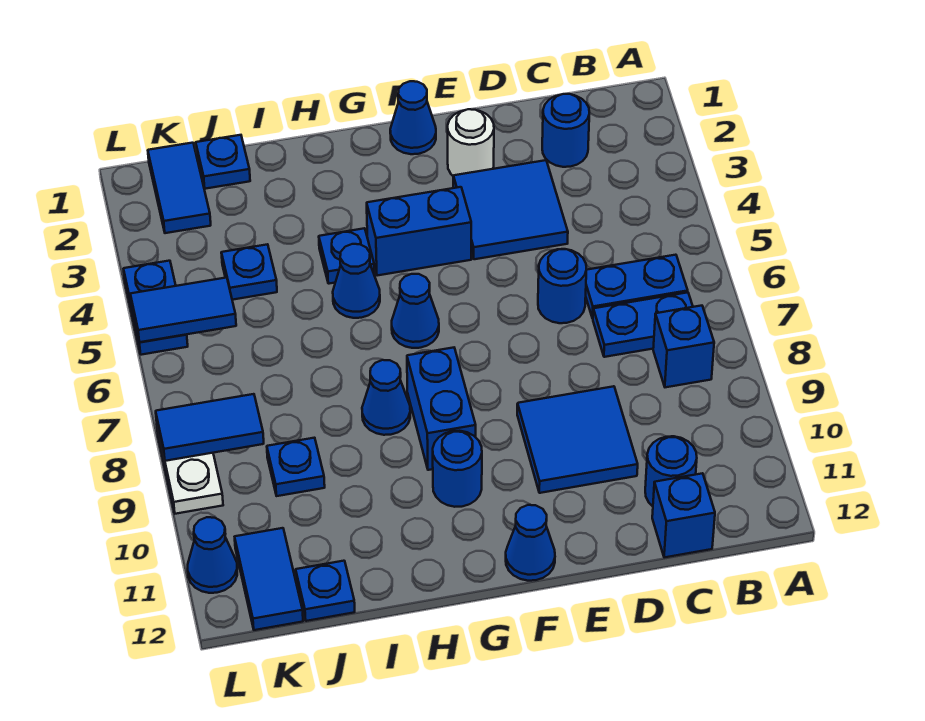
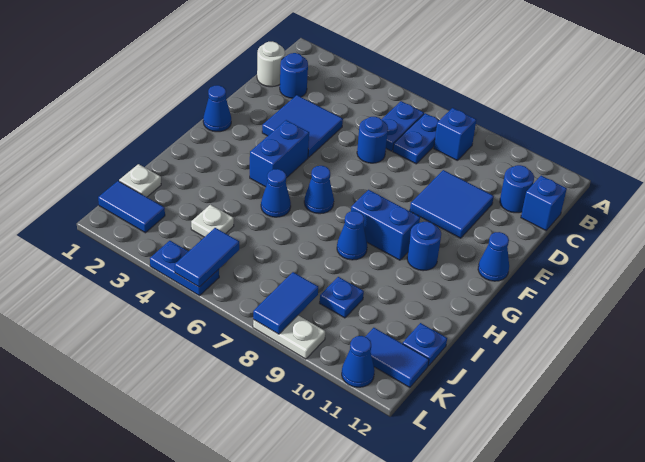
white round brick E2 level 1 -> white round brick C1 level 1
blue plate H4 level 1 -> none
blue plate J1 level 1 -> white plate J1 level 1
blue plate J4 level 1 -> white plate J4 level 1

